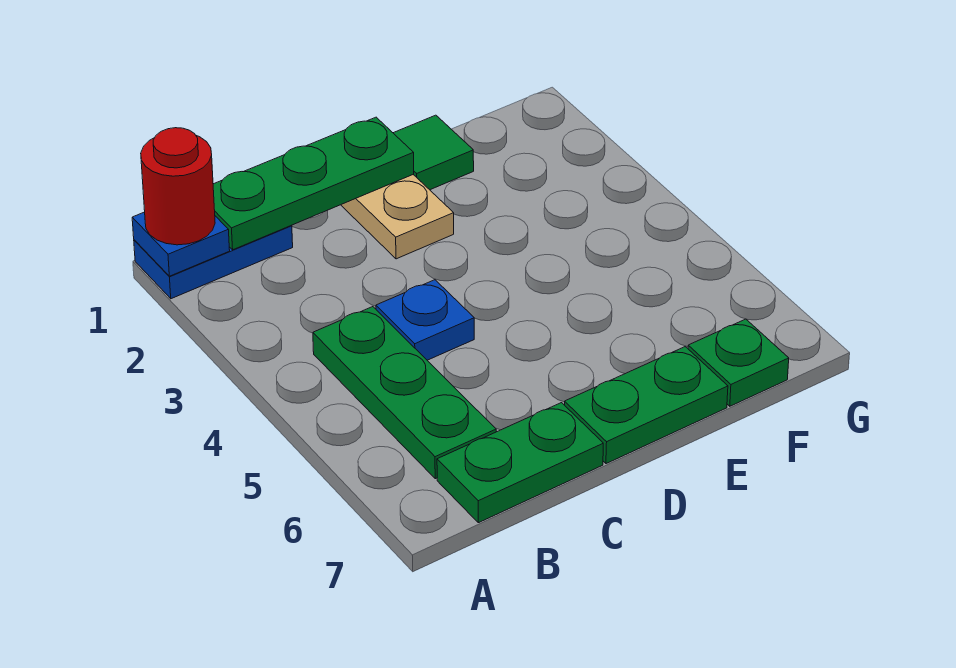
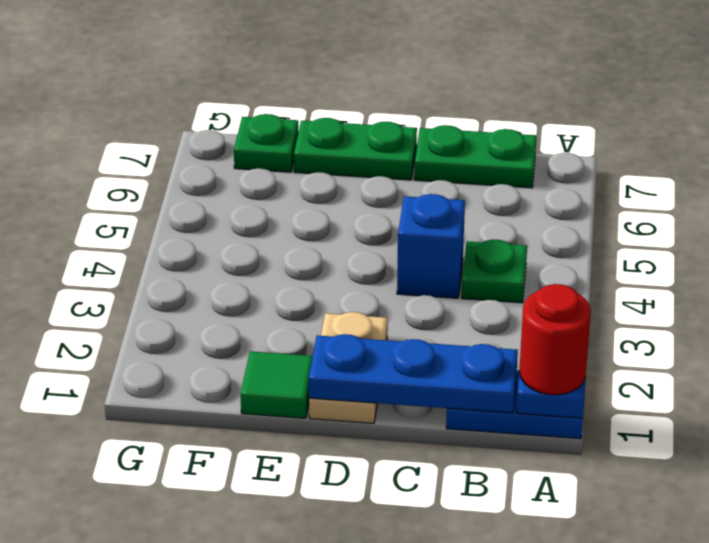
green plate B1:D1 level 2 -> blue plate B1:D1 level 2
green plate B4:B6 level 1 -> green plate B4 level 1
blue plate C4 level 1 -> blue brick C4 level 1

